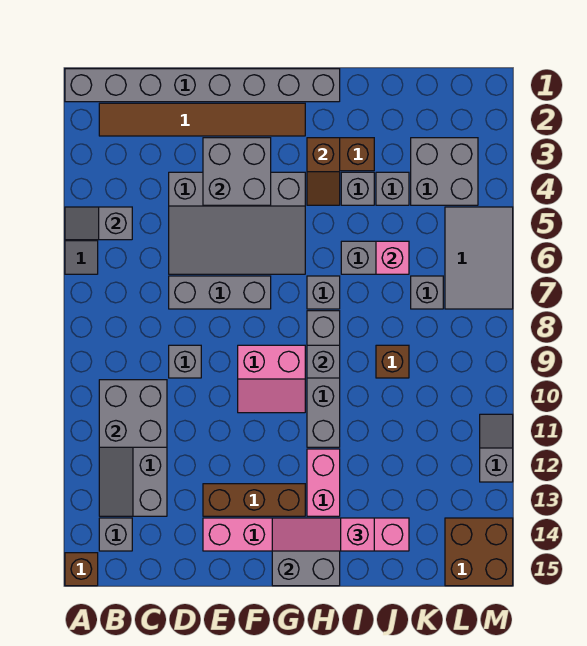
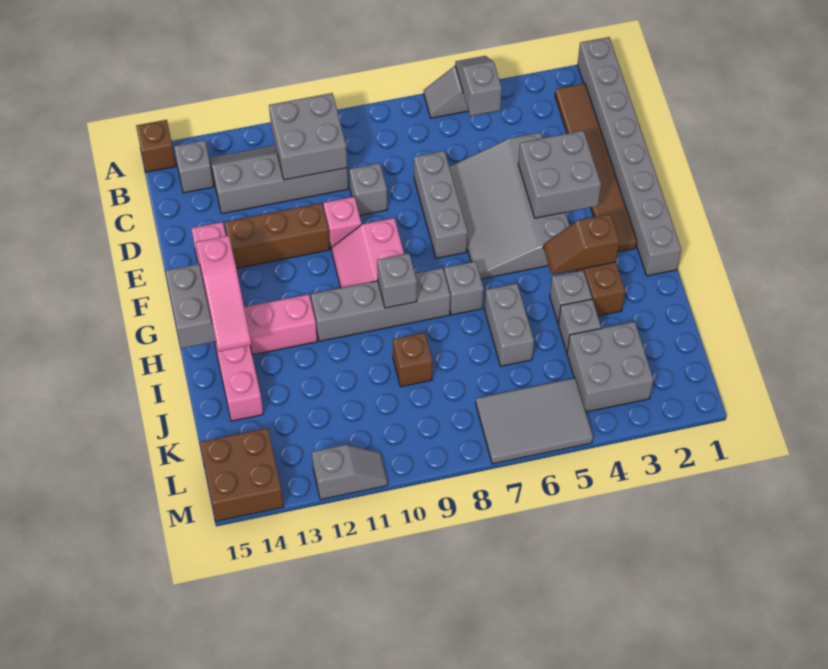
brown brick E13:G13 level 1 -> brown brick E11:E13 level 1
pink slope G14:I14 level 3 top I -> pink slope G14:I14 level 3 top G
pink brick J6 level 2 -> pink brick E10 level 1
grey brick K7 level 1 -> none

